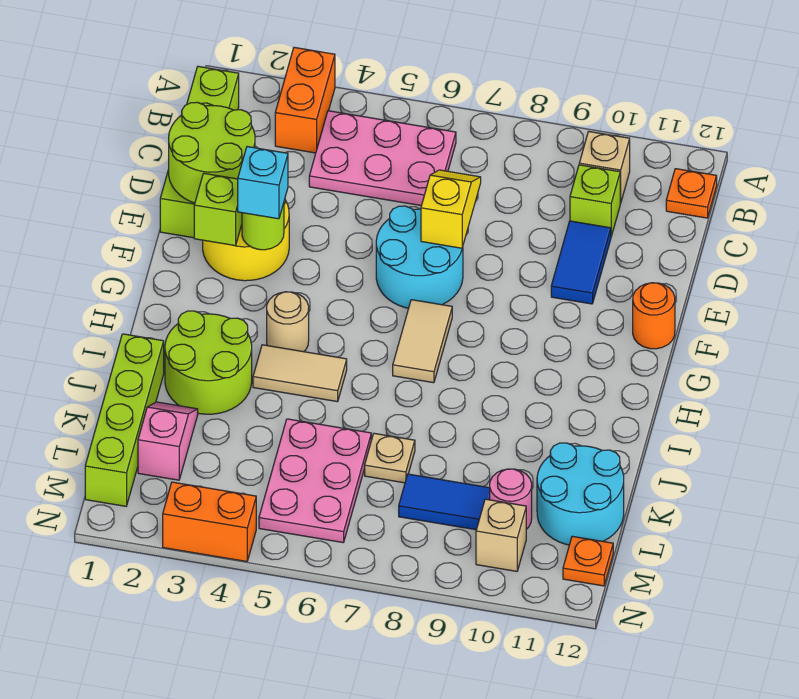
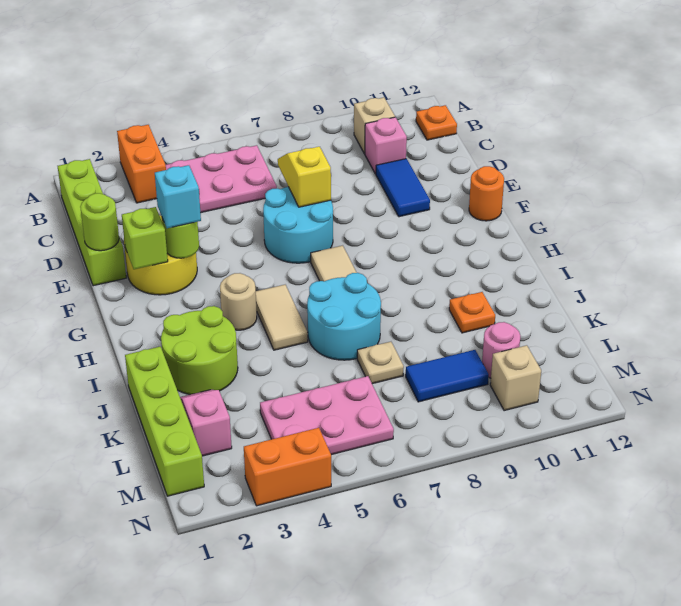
lime brick C10 level 1 -> pink brick C10 level 1
lime round brick D1:E2 level 2 -> lime round brick E1 level 2
tan tile I4:I5 level 1 -> tan tile H5:I5 level 1
pink plate K5:M6 level 1 -> pink plate L4:M6 level 1
cyan round brick K11:L12 level 1 -> cyan round brick I6:J7 level 1
orange plate M12 level 1 -> orange plate J10 level 1

